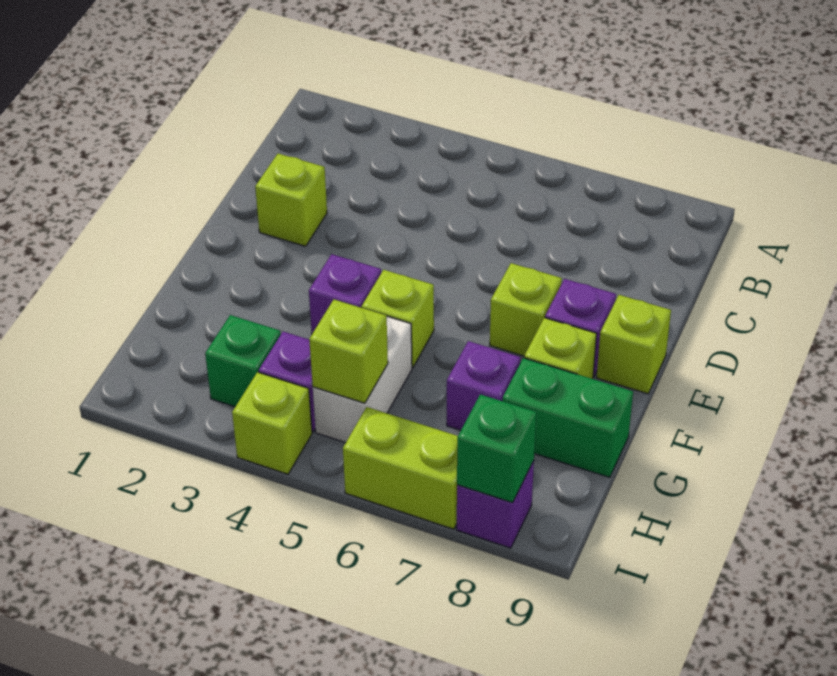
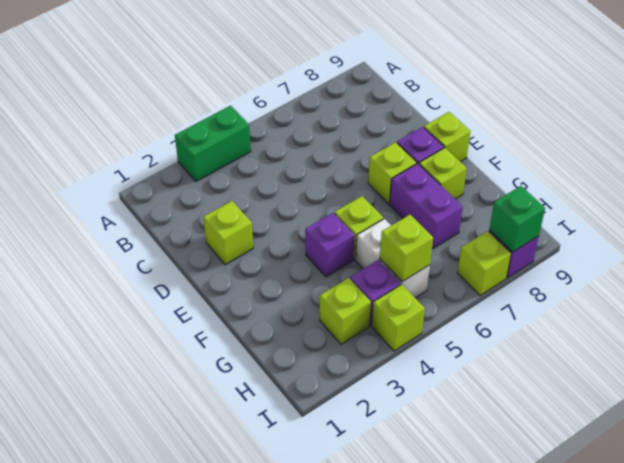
purple brick G7 level 1 -> purple brick F7:G7 level 1
green brick G8:G9 level 1 -> green brick A3:A4 level 1
green brick H3 level 1 -> lime brick H3 level 1
lime brick I6:I7 level 1 -> lime brick I7 level 1

